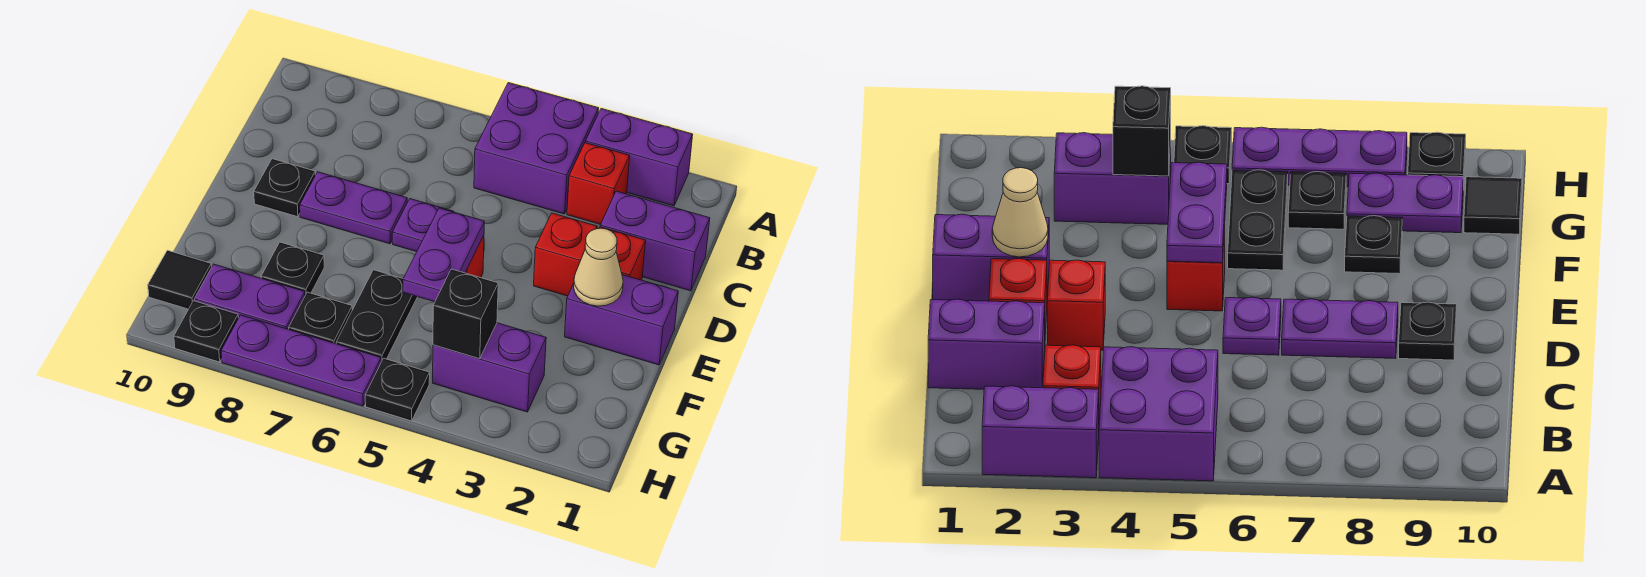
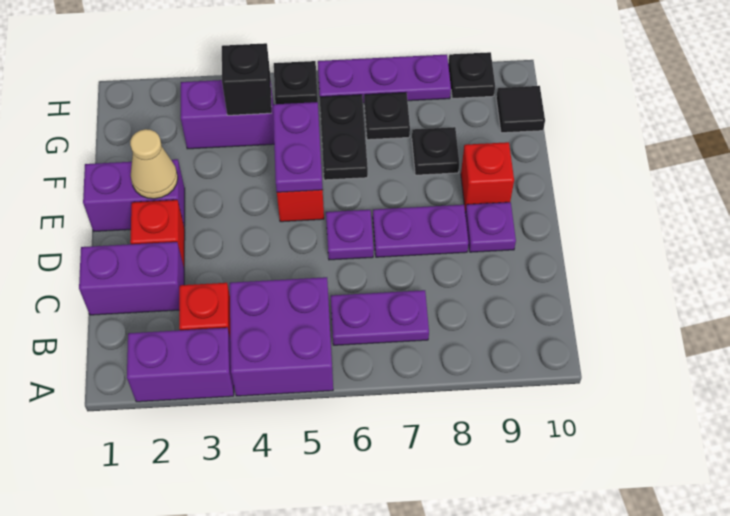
red brick D3 level 1 -> red brick E9 level 1
black plate D9 level 1 -> purple plate D9 level 1
purple plate G8:G9 level 1 -> purple plate B6:B7 level 1

